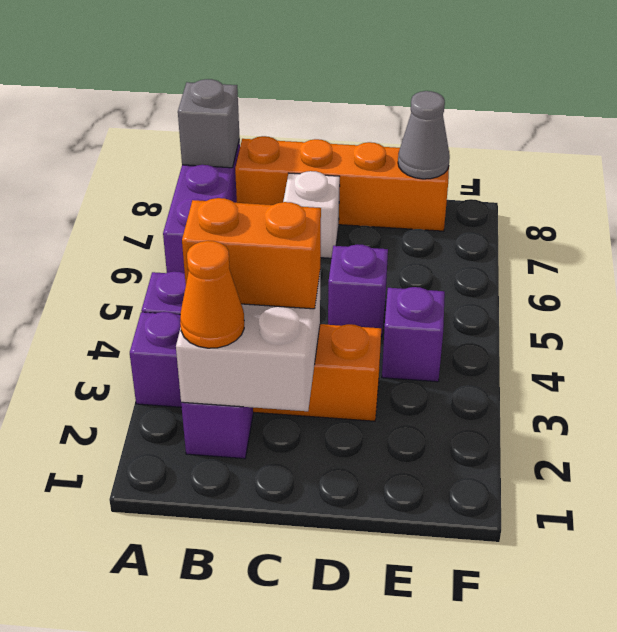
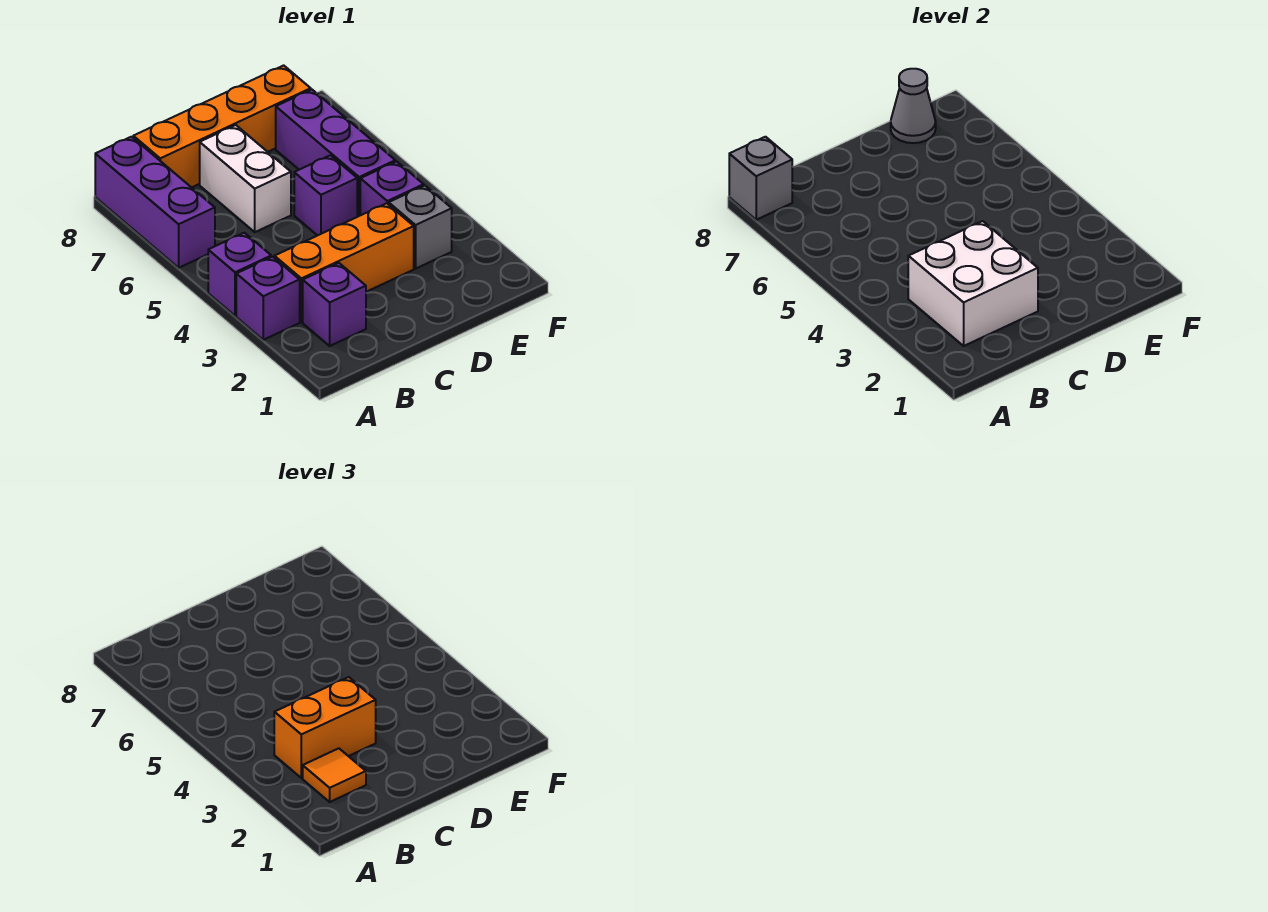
orange cone B2 level 3 -> orange tile B2 level 3
white brick C7 level 1 -> white brick C6:C7 level 1
none -> grey brick E3 level 1
none -> purple brick E5:E7 level 1

